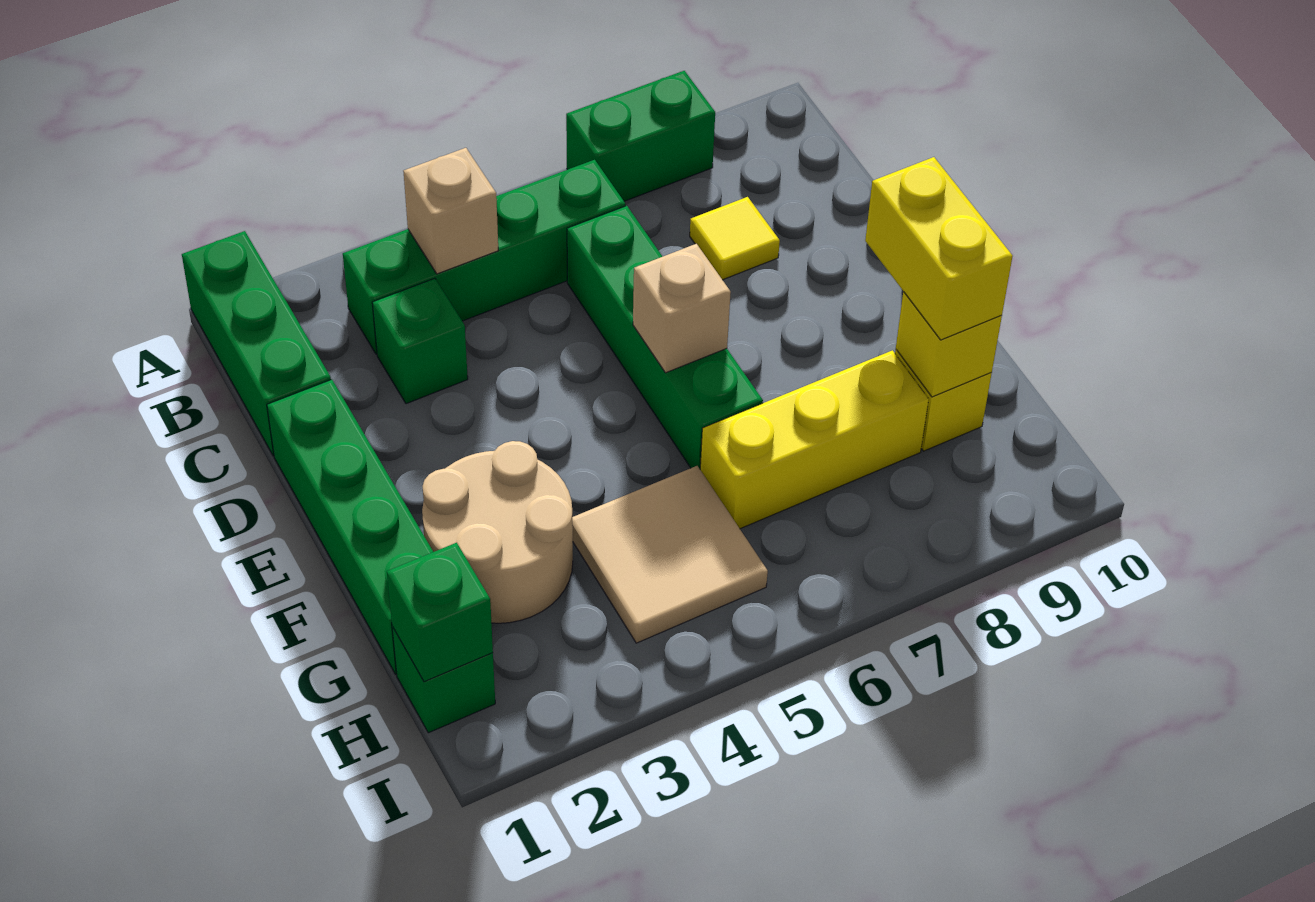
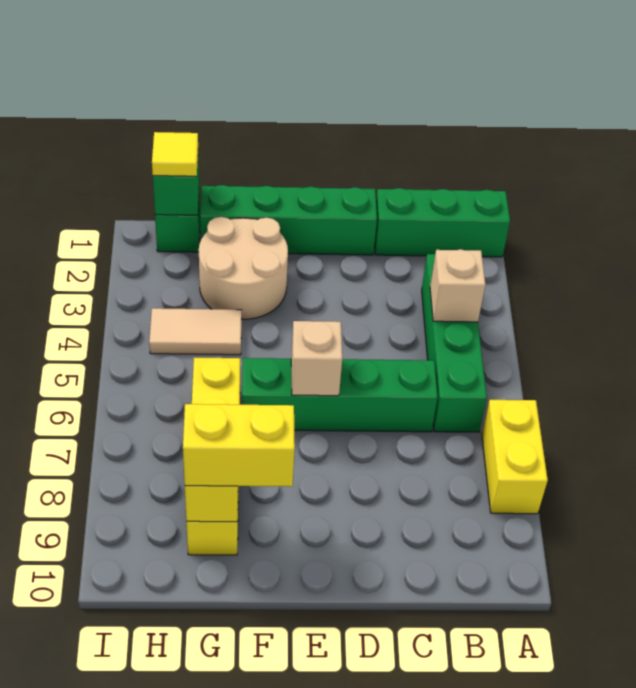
green brick A7:A8 level 1 -> yellow brick A7:A8 level 1
green brick C3 level 1 -> none
yellow tile C8 level 1 -> yellow tile H1 level 3
tan tile G4:H5 level 1 -> tan tile G4:H4 level 1

